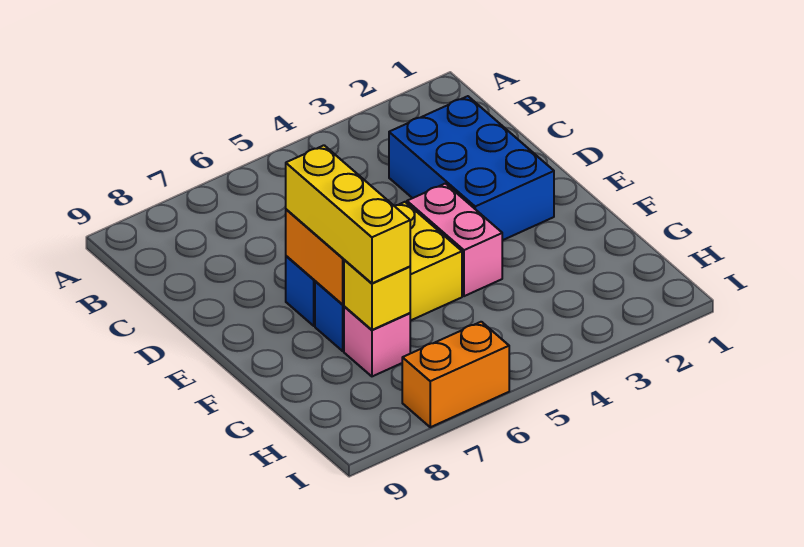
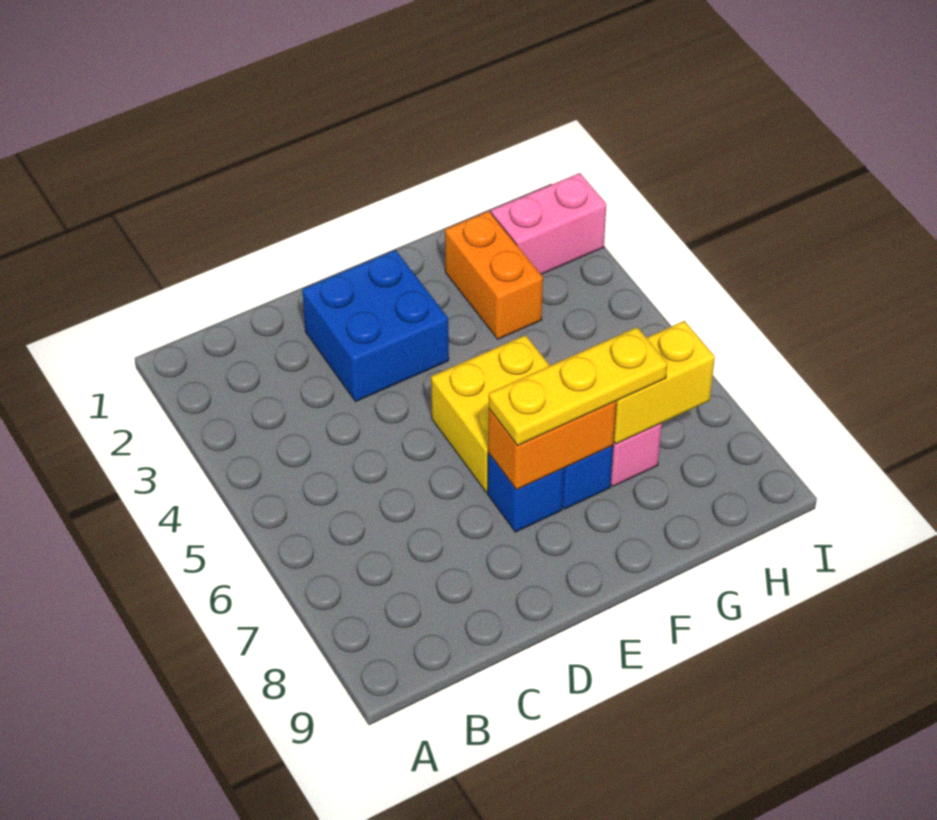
blue brick C2:E3 level 1 -> blue brick D2:E3 level 1
pink brick E4:F4 level 1 -> pink brick H2:I2 level 1
yellow brick E7:G7 level 3 -> yellow plate E7:G7 level 3
yellow brick G7 level 2 -> yellow brick G7:H7 level 2
orange brick I6:I7 level 1 -> orange brick G2:G3 level 1

